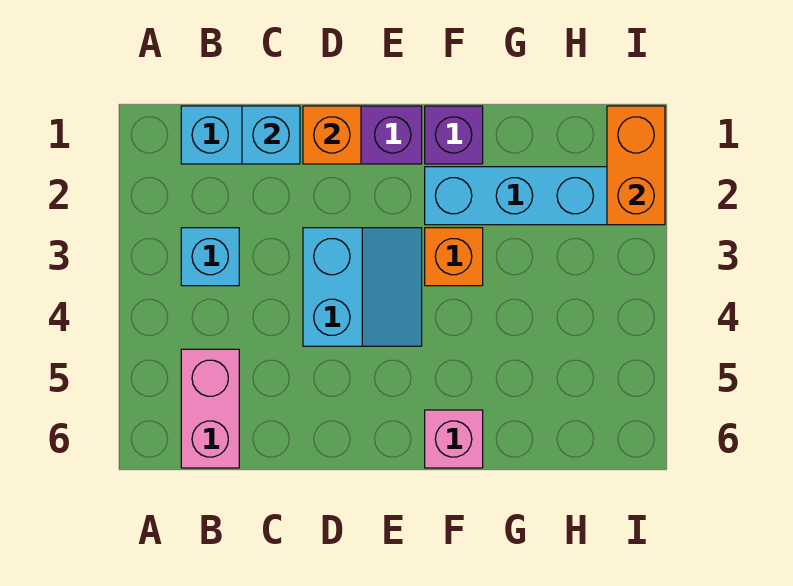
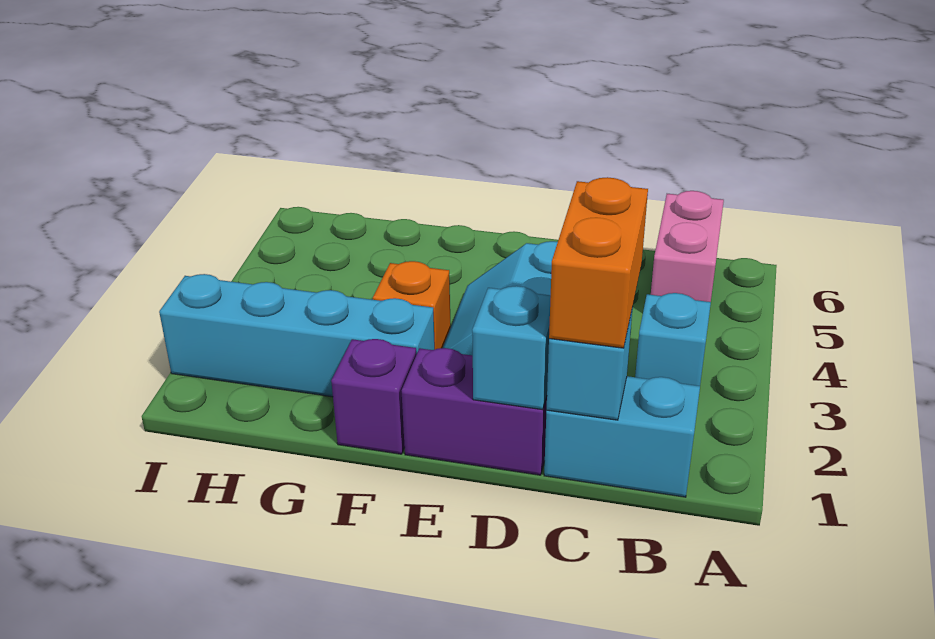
orange brick D1 level 2 -> cyan brick D1 level 2
pink brick F6 level 1 -> none
orange brick I1:I2 level 2 -> orange brick C1:C2 level 3

